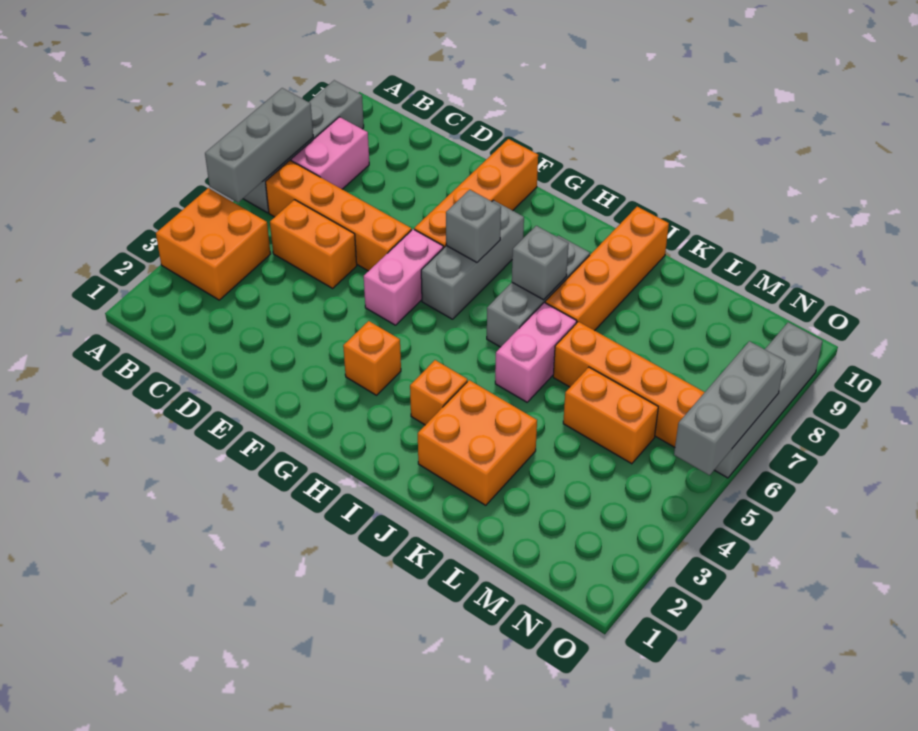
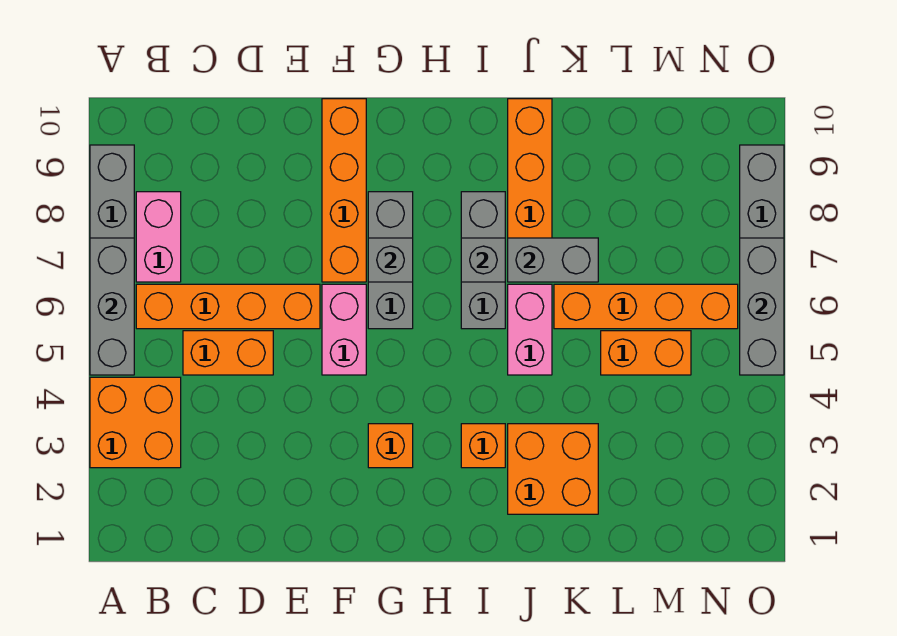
none -> grey brick J7:K7 level 2

